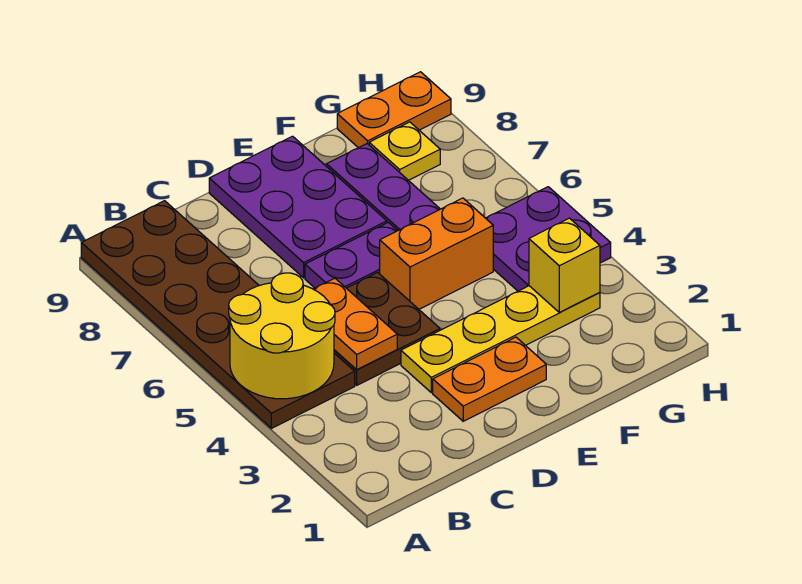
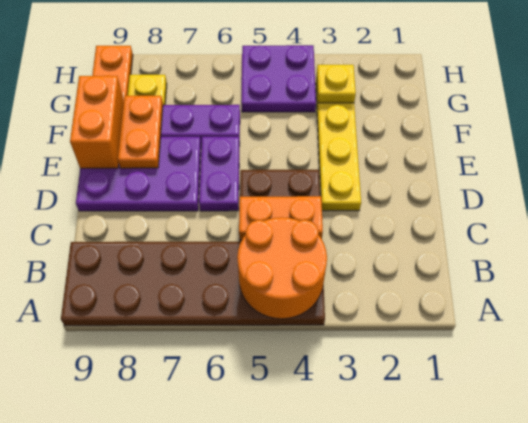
yellow round brick A4:B5 level 2 -> orange round brick A4:B5 level 2
orange plate D2:E2 level 1 -> orange plate E8:F8 level 2
orange brick E5:F5 level 1 -> orange brick E9:F9 level 2
yellow brick G3 level 2 -> yellow plate G3 level 2

